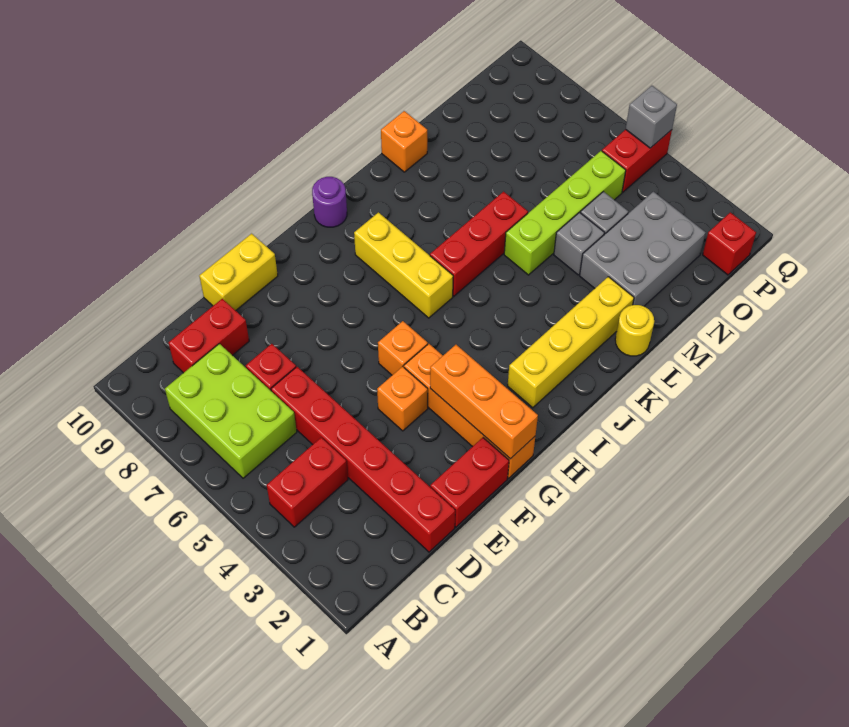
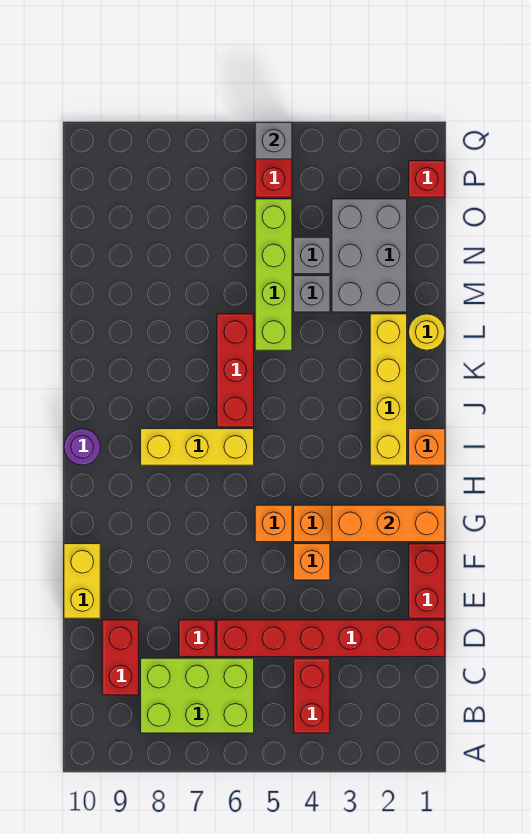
orange brick L10 level 1 -> orange brick I1 level 1

